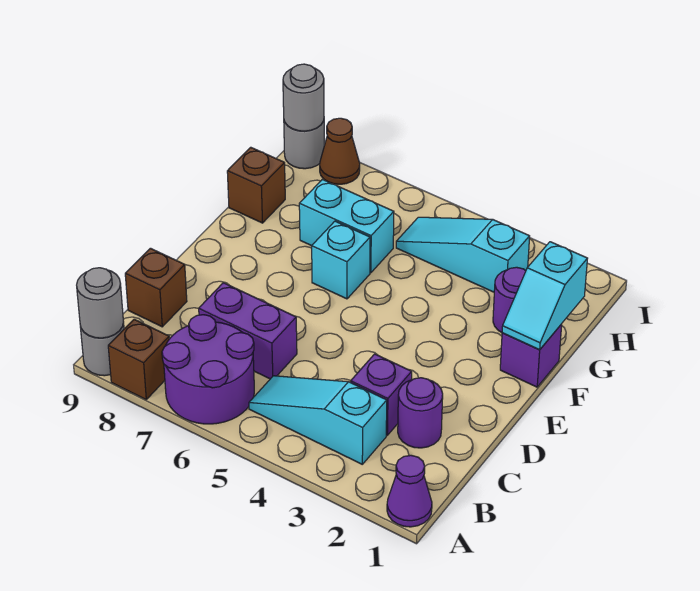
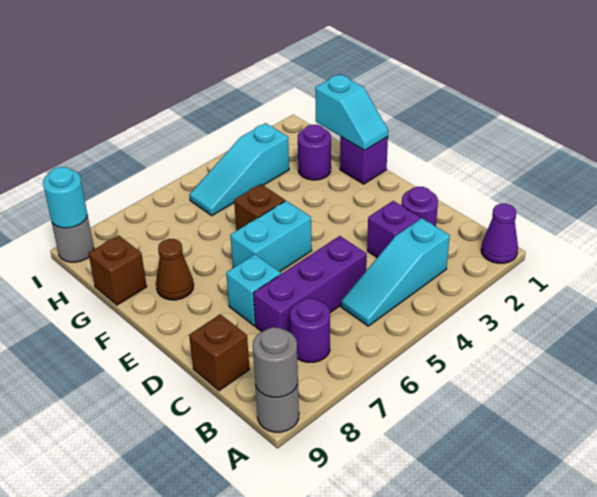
purple round brick A6:B7 level 1 -> purple round brick B7 level 1
brown brick A8 level 1 -> brown brick F5 level 1
purple brick C6:C7 level 1 -> purple brick C5:C7 level 1
cyan brick F6 level 1 -> cyan brick D7 level 1
cyan brick G6:G7 level 1 -> cyan brick E5:E6 level 1
brown cone I8 level 1 -> brown cone F8 level 1
grey round brick I9 level 2 -> cyan round brick I9 level 2

